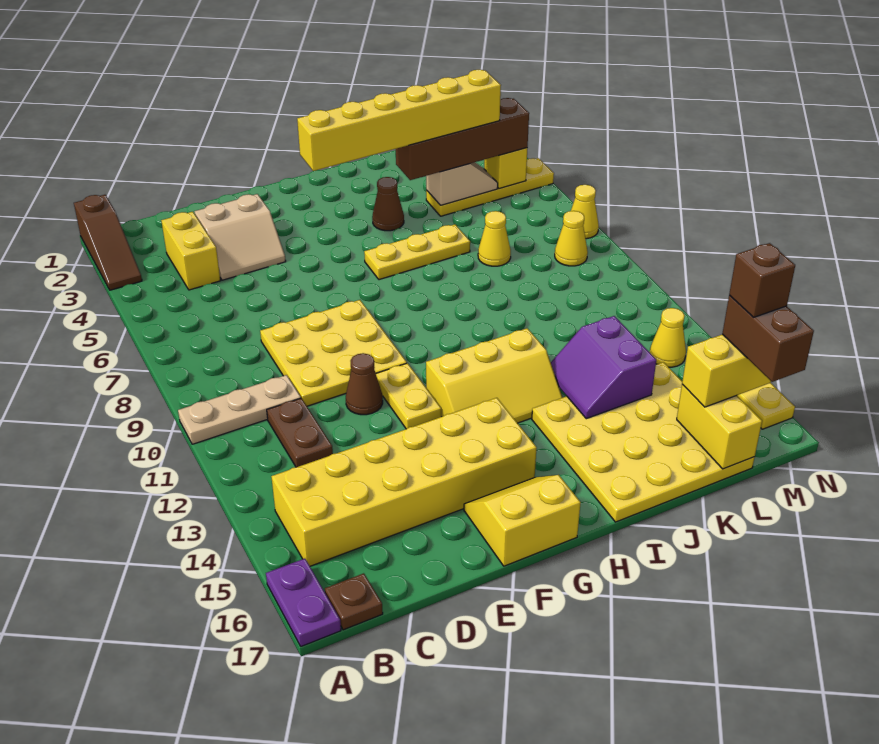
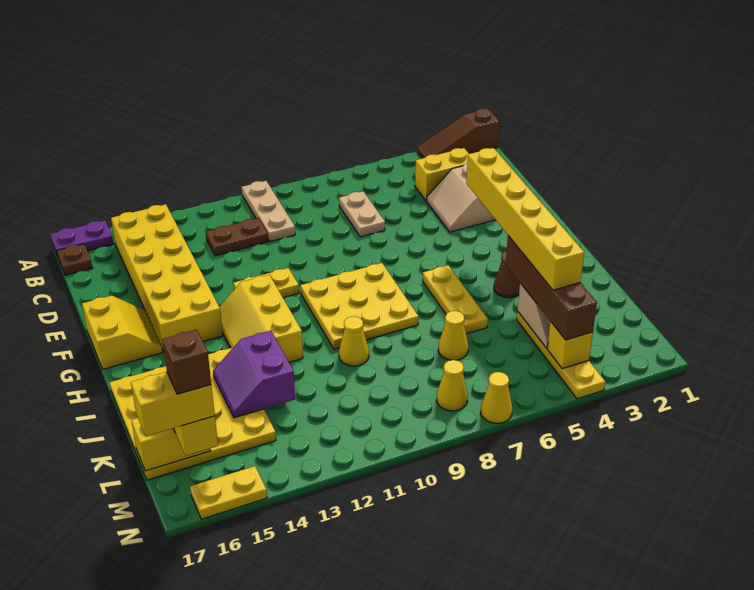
none -> tan plate C7:D7 level 1
yellow plate D8:F10 level 1 -> yellow plate G8:I10 level 1
brown cone E11 level 1 -> none
purple slope J13:K14 level 2 top K -> purple slope J13:K14 level 2 top 13
yellow cone M13 level 1 -> yellow cone J10 level 1
brown brick M16:M17 level 4 -> yellow brick M16:M17 level 4

